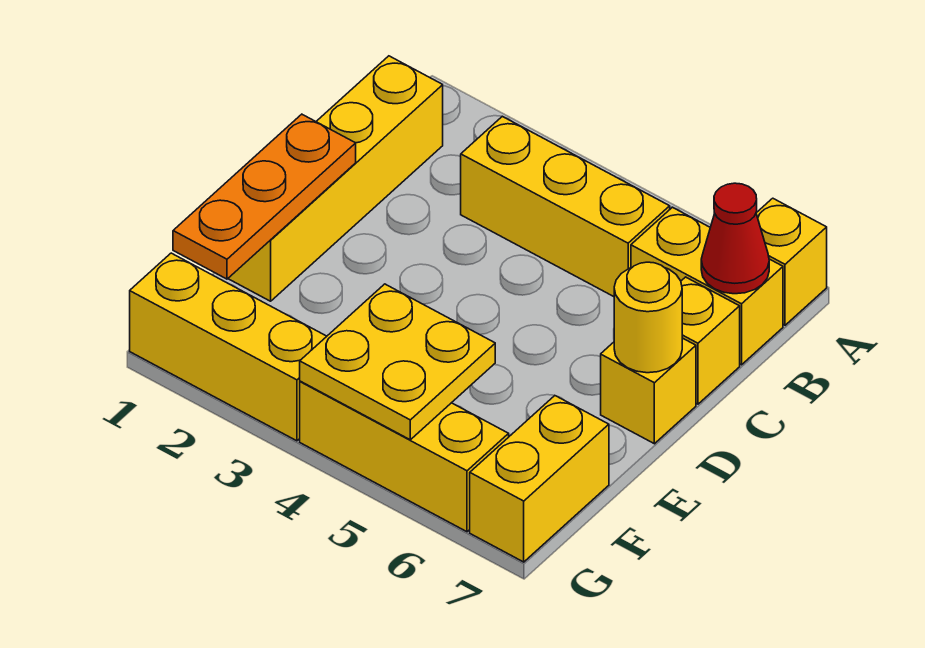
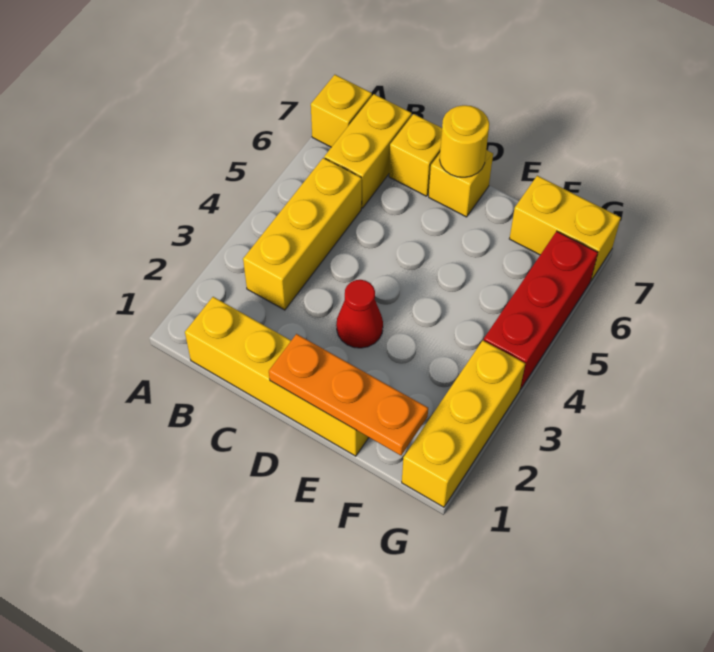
red cone B7 level 2 -> red cone D3 level 1
yellow plate F4:G5 level 2 -> none
yellow brick G4:G6 level 1 -> red brick G4:G6 level 1

